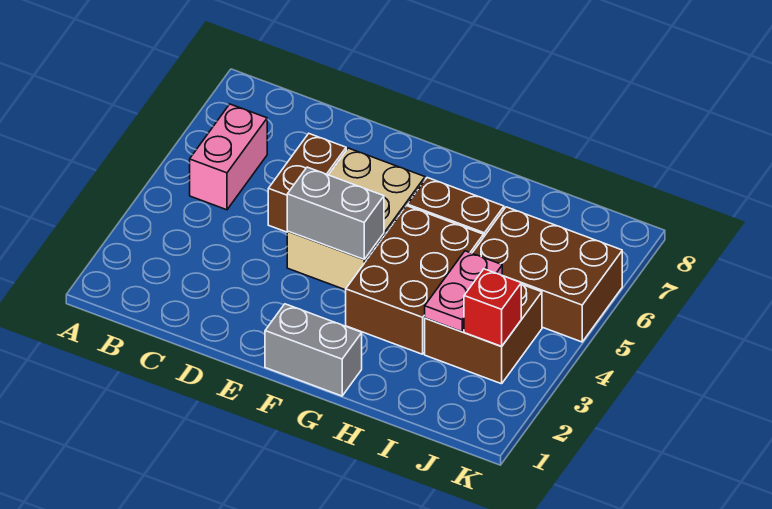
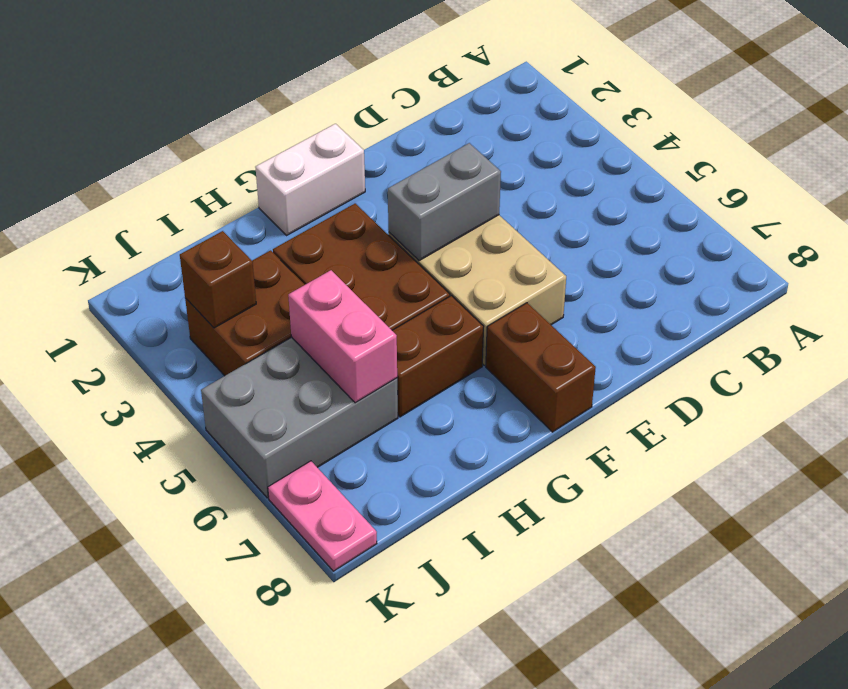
pink brick B5:B6 level 1 -> pink brick I5:I6 level 2
brown brick D5:D6 level 1 -> brown brick F7:F8 level 1
grey brick F1:G1 level 1 -> white brick F1:G1 level 1
pink plate I3:I4 level 2 -> pink plate K7:K8 level 1
brown brick I5:K6 level 1 -> grey brick I5:K6 level 1
red brick J3 level 2 -> brown brick J3 level 2

